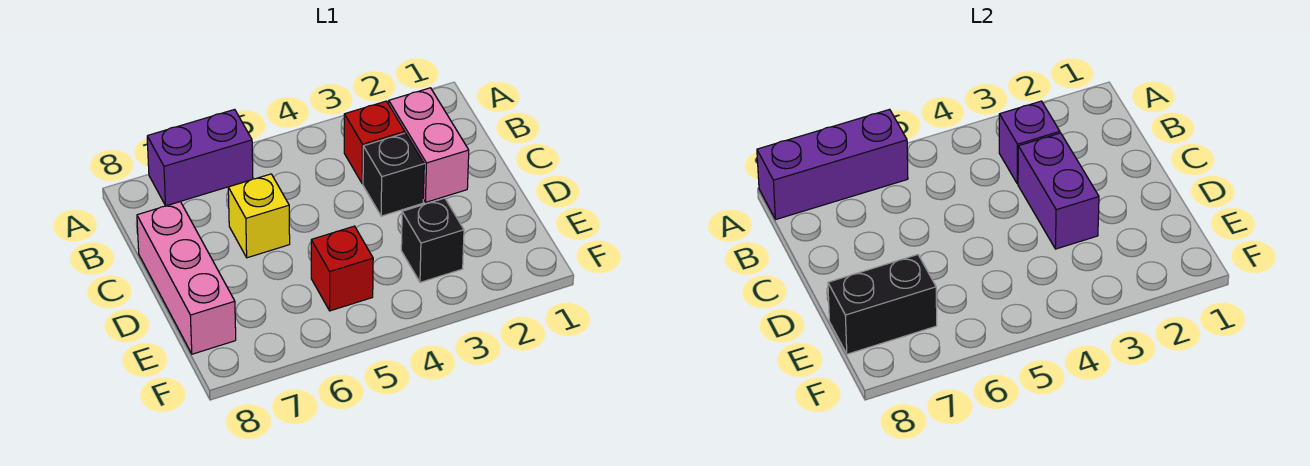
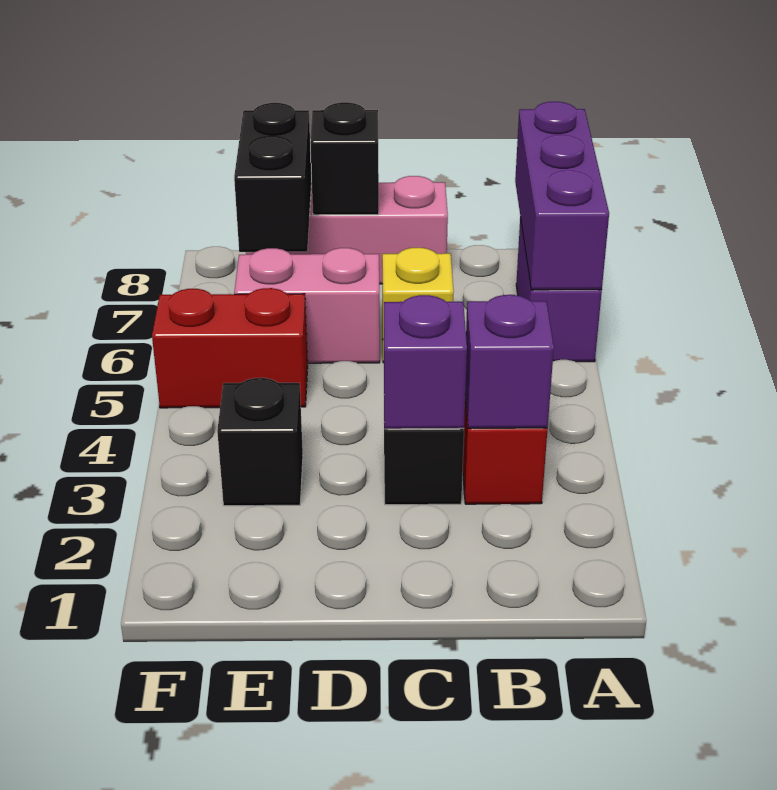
pink brick B2:C2 level 1 -> pink brick D6:E6 level 1
purple brick C3:D3 level 2 -> purple brick C3 level 2
none -> black brick D8 level 2
red brick E5 level 1 -> red brick E5:F5 level 1

